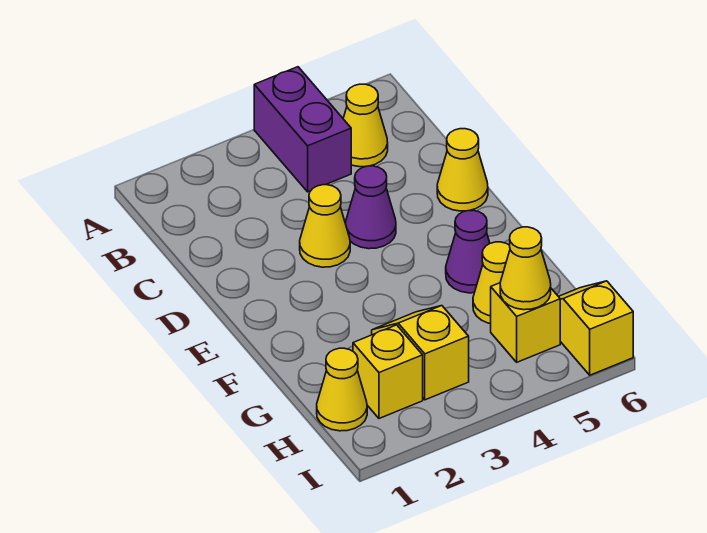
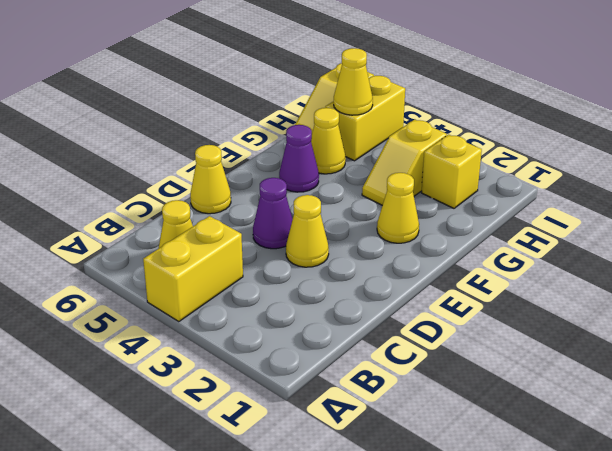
purple brick A4:B4 level 1 -> yellow brick A4:B4 level 1
yellow cone H1 level 1 -> yellow cone F2 level 1
yellow brick H5 level 1 -> yellow brick H5:I5 level 1

